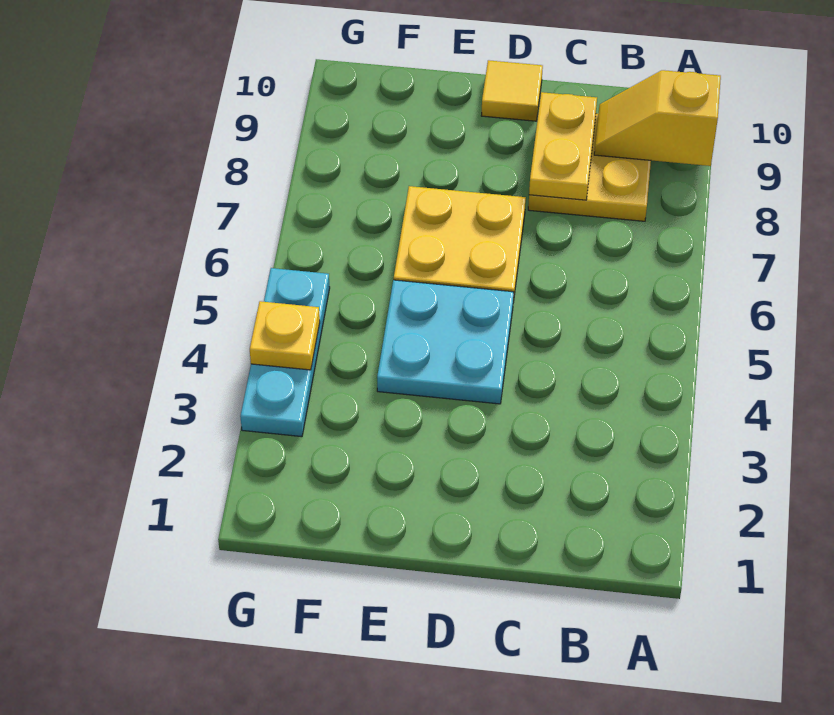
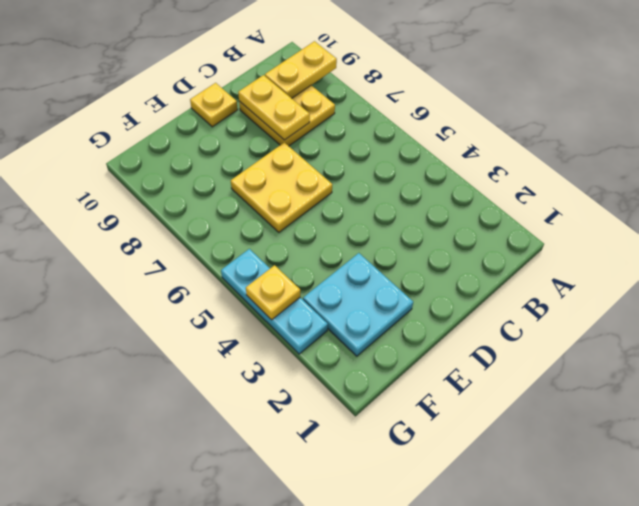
yellow slope A9:B9 level 2 top A -> yellow plate A9:B9 level 2
cyan plate D4:E5 level 1 -> cyan plate E2:F3 level 1
yellow tile D10 level 1 -> yellow plate D10 level 1

